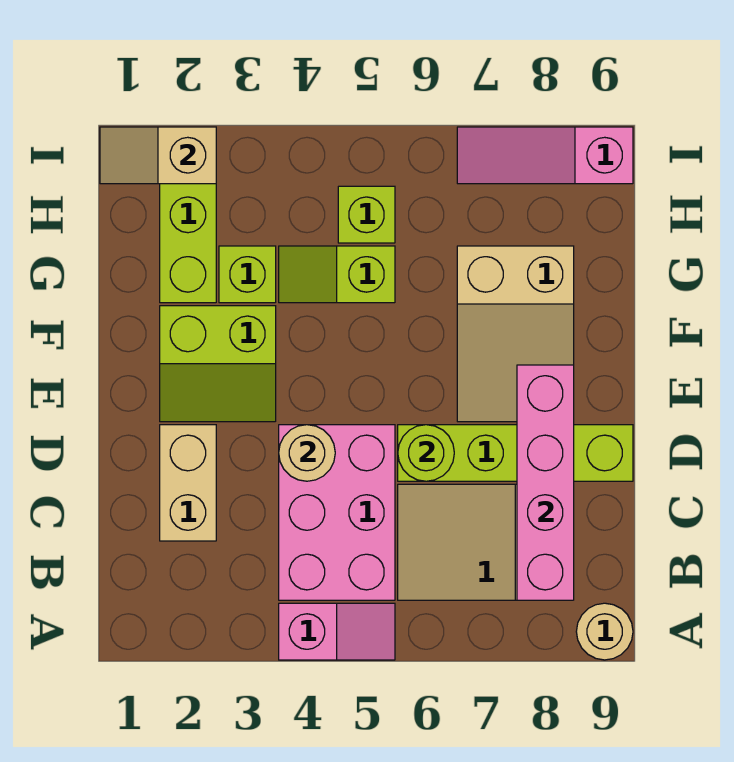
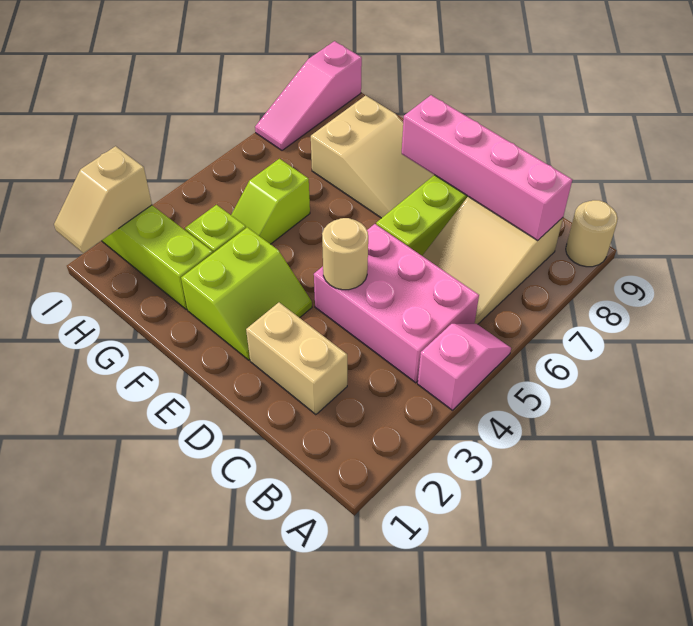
lime round brick D6 level 2 -> none
lime brick H5 level 1 -> none

